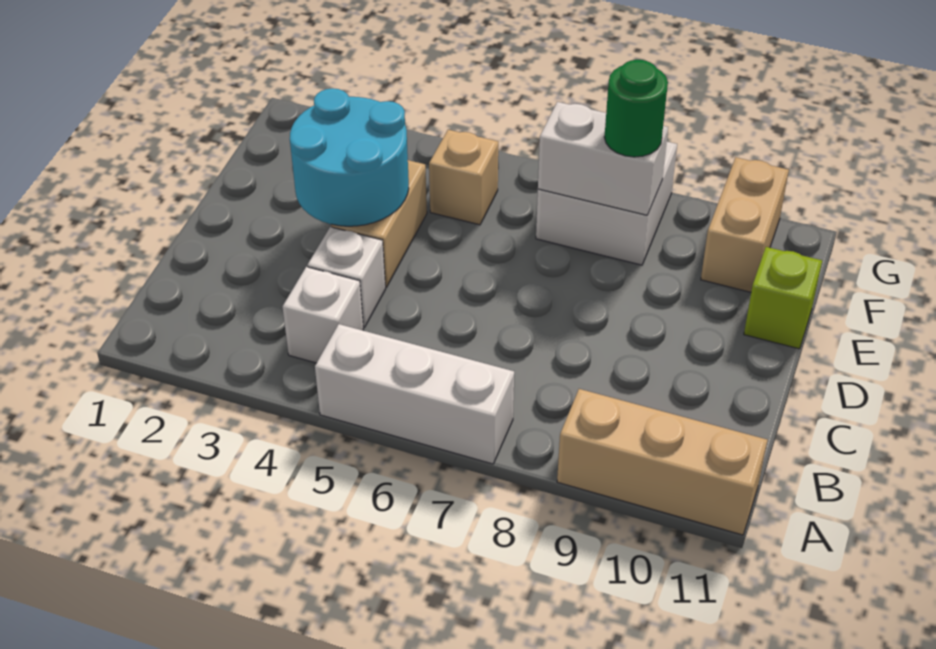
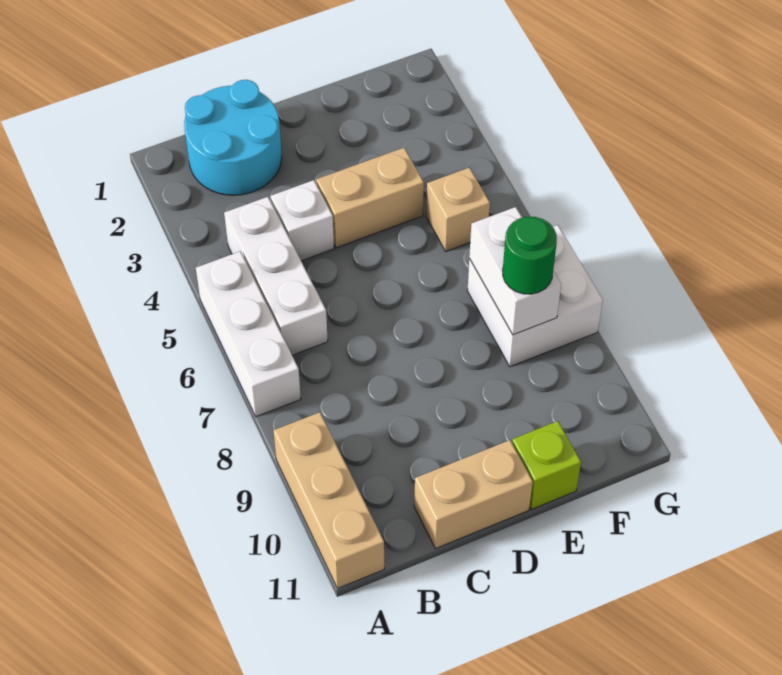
white brick B4 level 1 -> white brick B4:B6 level 1
cyan round brick D3:E4 level 2 -> cyan round brick B1:C2 level 1
tan brick F10:G10 level 1 -> tan brick C11:D11 level 1

